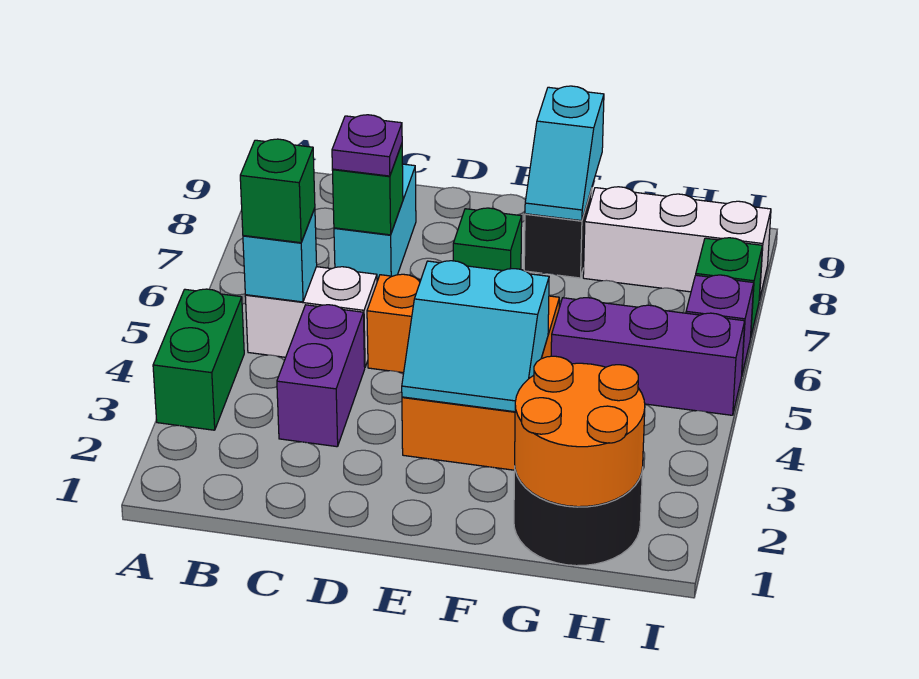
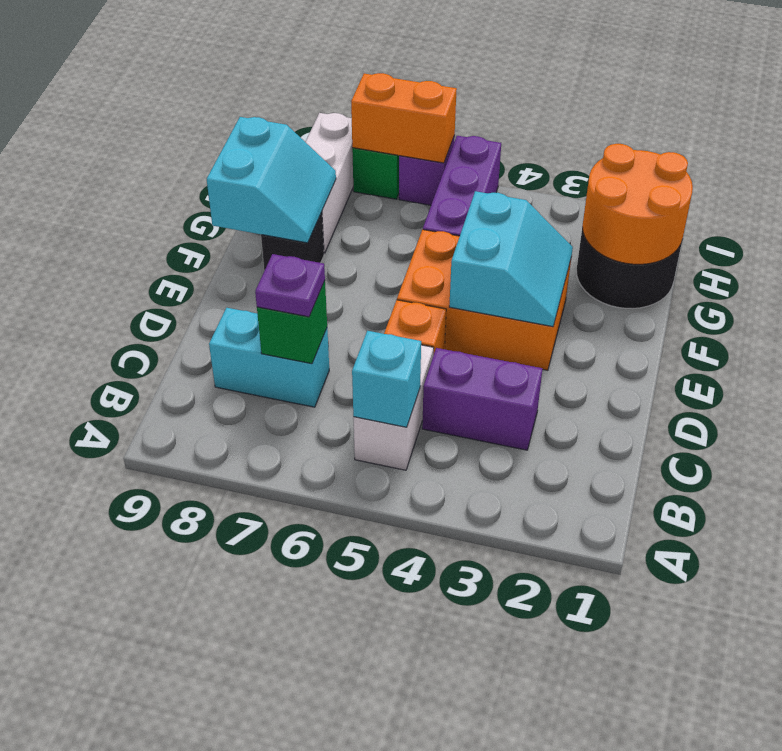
green brick A3:A4 level 1 -> none
green brick B5 level 3 -> none
green brick E7 level 1 -> none
cyan slope F8:F9 level 2 top 9 -> cyan slope F8:G9 level 2 top 9
none -> orange brick I6:I7 level 2

